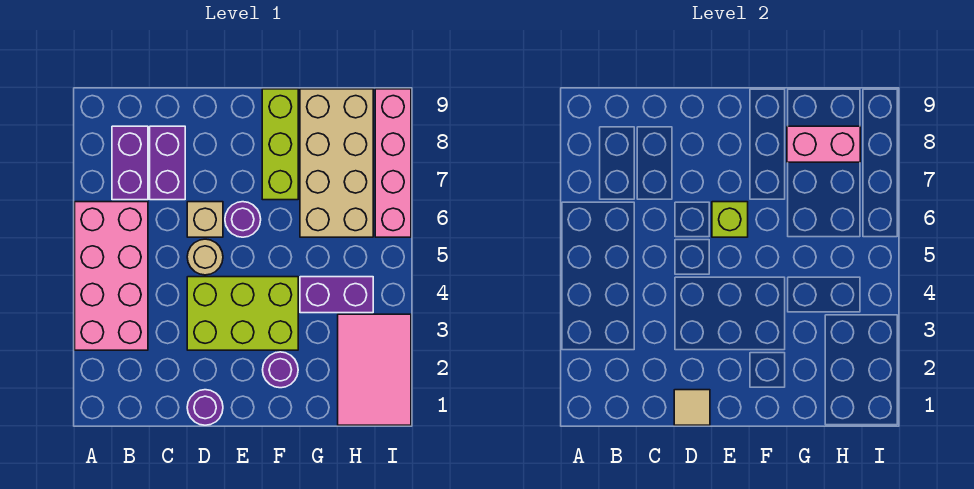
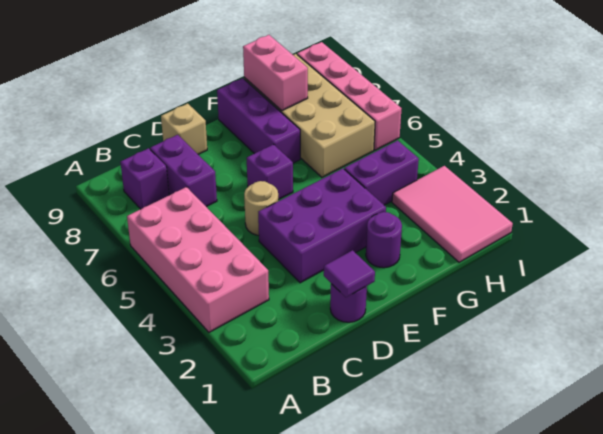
purple brick B7:B8 level 1 -> purple brick B8 level 1
tan tile D1 level 2 -> purple tile D1 level 2
lime brick D3:F4 level 1 -> purple brick D3:F4 level 1
tan brick D6 level 1 -> tan brick D9 level 1
purple round brick E6 level 1 -> purple brick E6 level 1
lime brick E6 level 2 -> none
lime brick F7:F9 level 1 -> purple brick F7:F9 level 1
pink brick G8:H8 level 2 -> pink brick G8:G9 level 2

